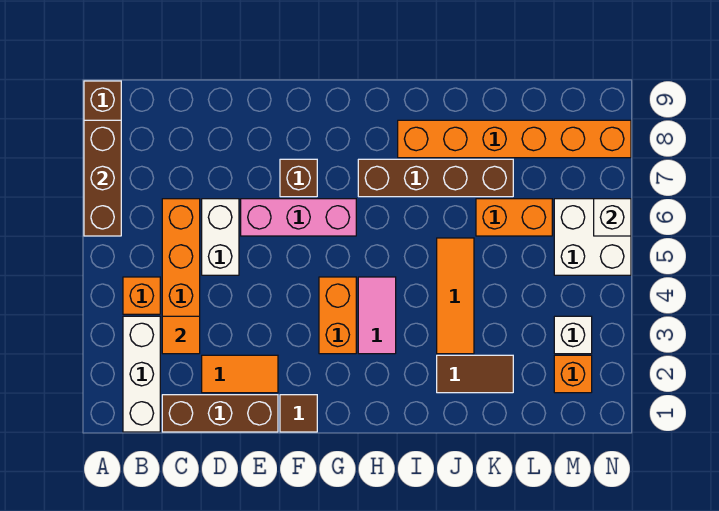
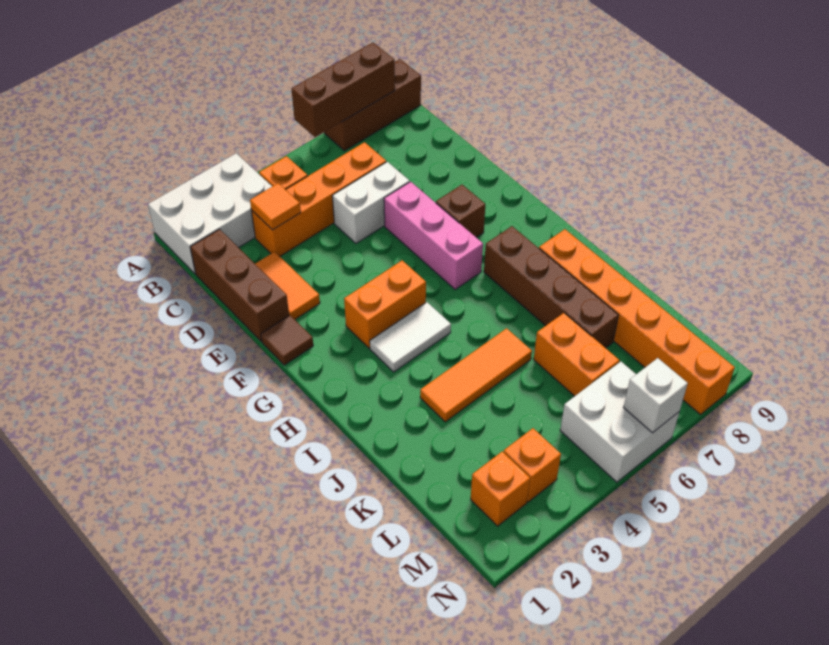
white brick B1:B3 level 1 -> white brick A1:B3 level 1
pink tile H3:H4 level 1 -> white tile H3:H4 level 1
brown tile J2:K2 level 1 -> none
white brick M3 level 1 -> orange brick M3 level 1

